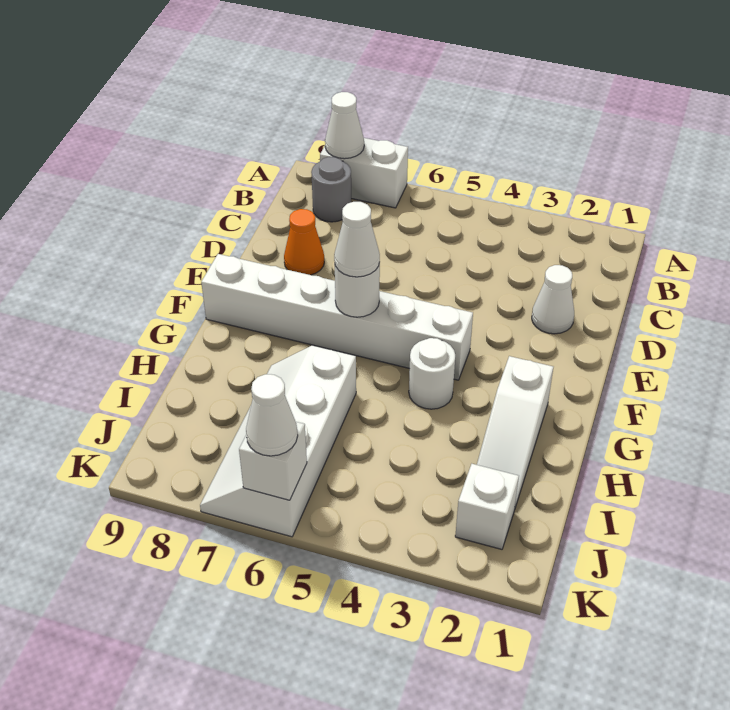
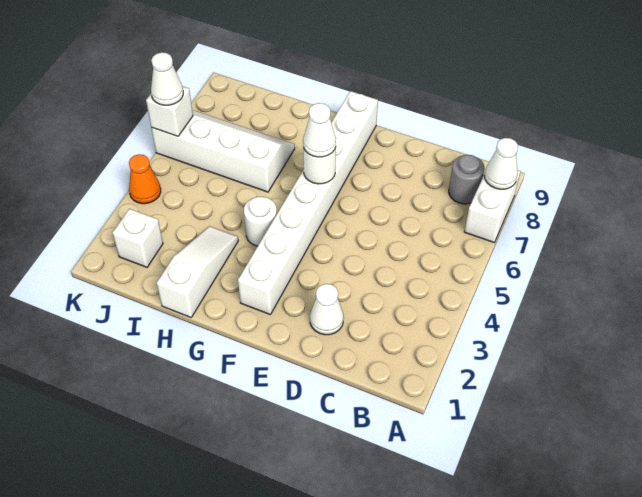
orange cone D8 level 1 -> orange cone K4 level 1
white brick F4:F9 level 1 -> white brick F2:F9 level 1
white slope G2:I2 level 1 top G -> white slope H1:H3 level 1 top 1

